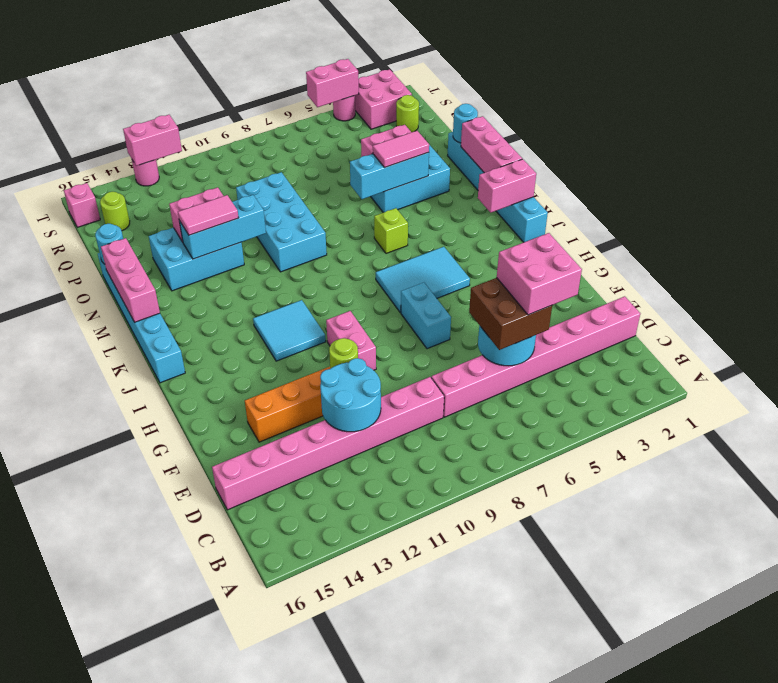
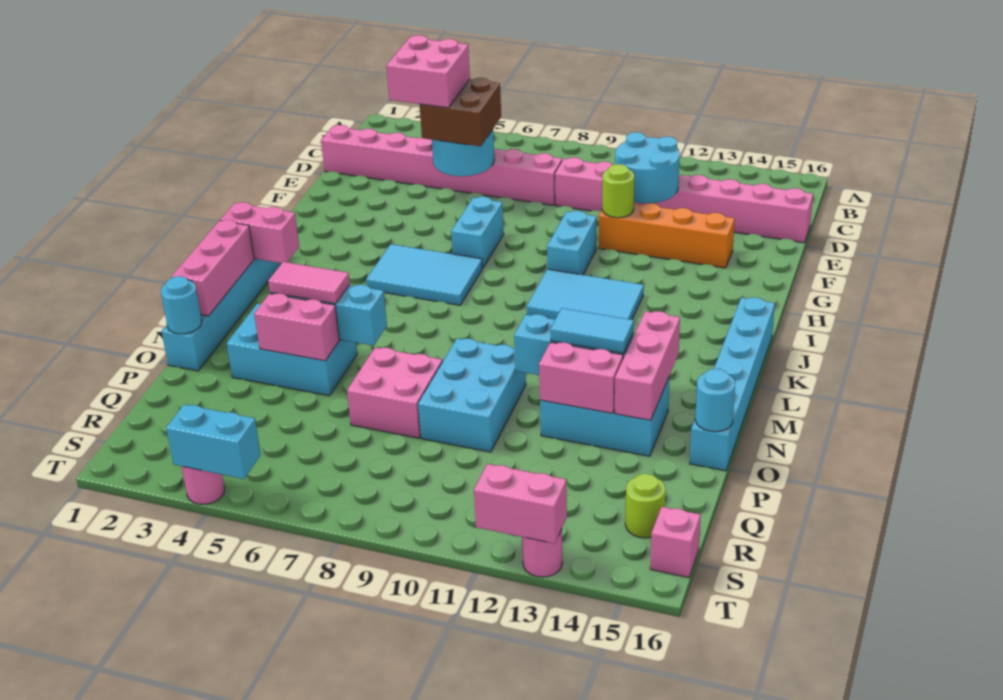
pink brick G10:H10 level 1 -> cyan brick G10:H10 level 1
cyan tile I11:J12 level 1 -> cyan tile I10:J12 level 1
lime brick L6 level 1 -> none
pink brick L16:N16 level 2 -> pink brick M14:O14 level 2
cyan brick M9:P10 level 1 -> cyan brick N9:P10 level 1
pink tile N12:N13 level 3 -> cyan tile N12:N13 level 3
lime round brick R2 level 1 -> none
pink brick S2:T3 level 1 -> pink brick O7:P8 level 1
pink brick T4:T5 level 2 -> cyan brick T4:T5 level 2

